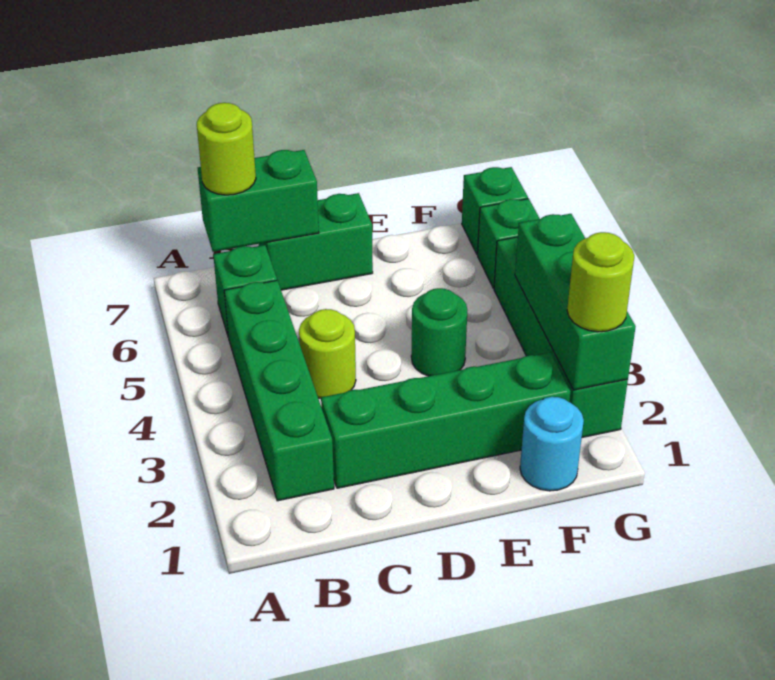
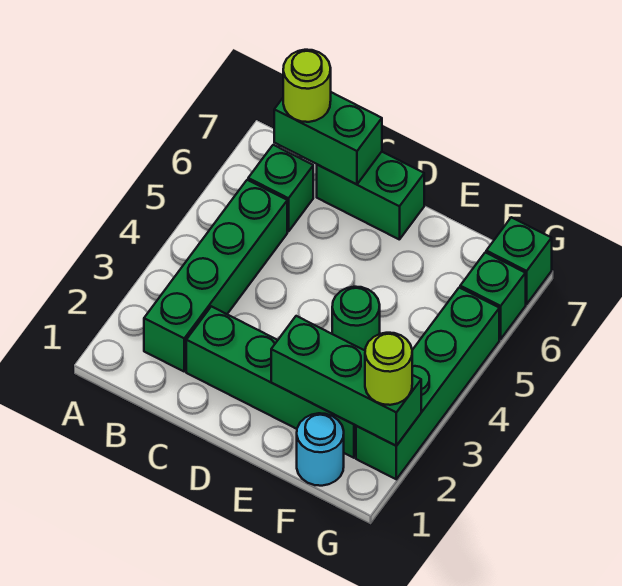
lime round brick C4 level 1 -> none
green brick G2:G4 level 2 -> green brick E2:G2 level 2

